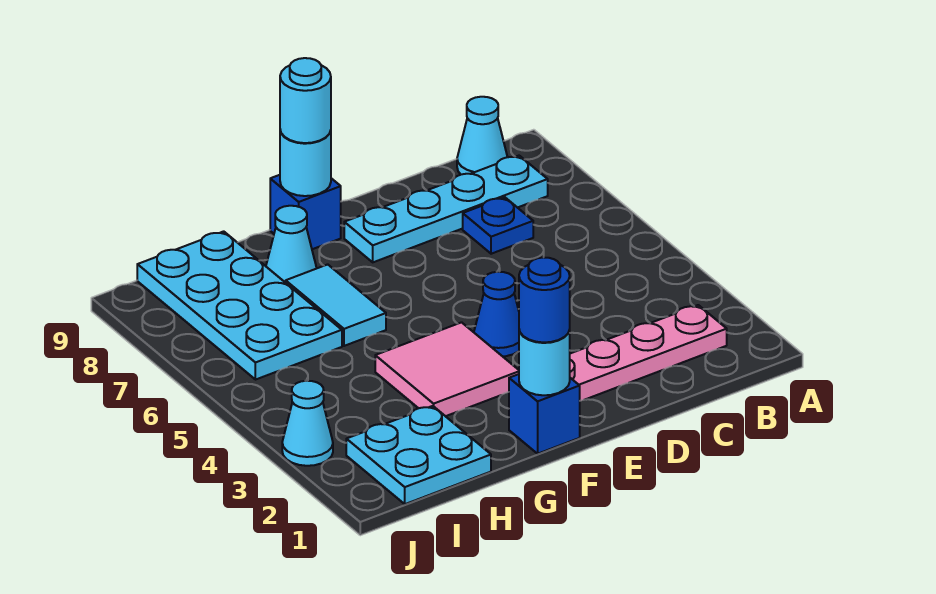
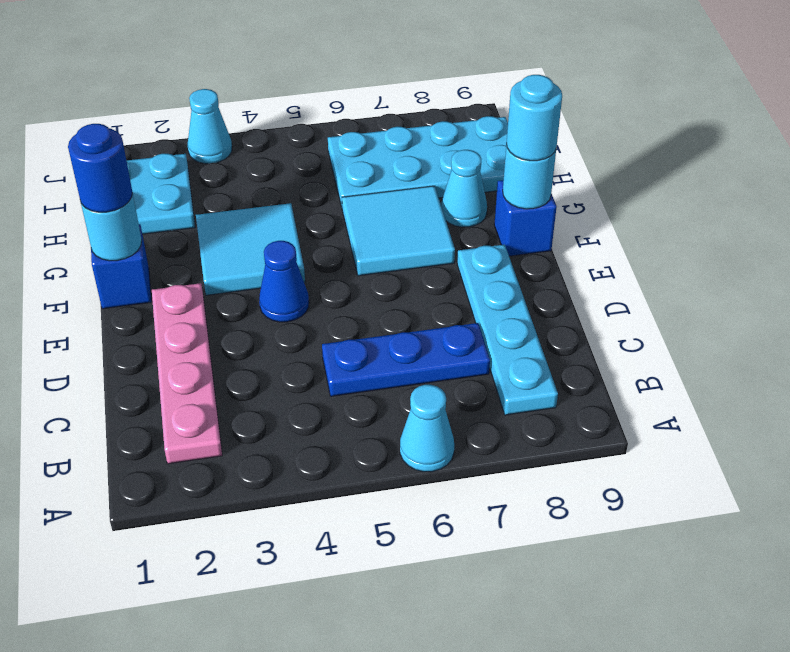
cyan cone B9 level 1 -> cyan cone A6 level 1
blue plate C7 level 1 -> blue plate C5:C7 level 1
pink tile F3:G4 level 1 -> cyan tile F3:G4 level 1
cyan tile G6:G7 level 1 -> cyan tile F6:G7 level 1

